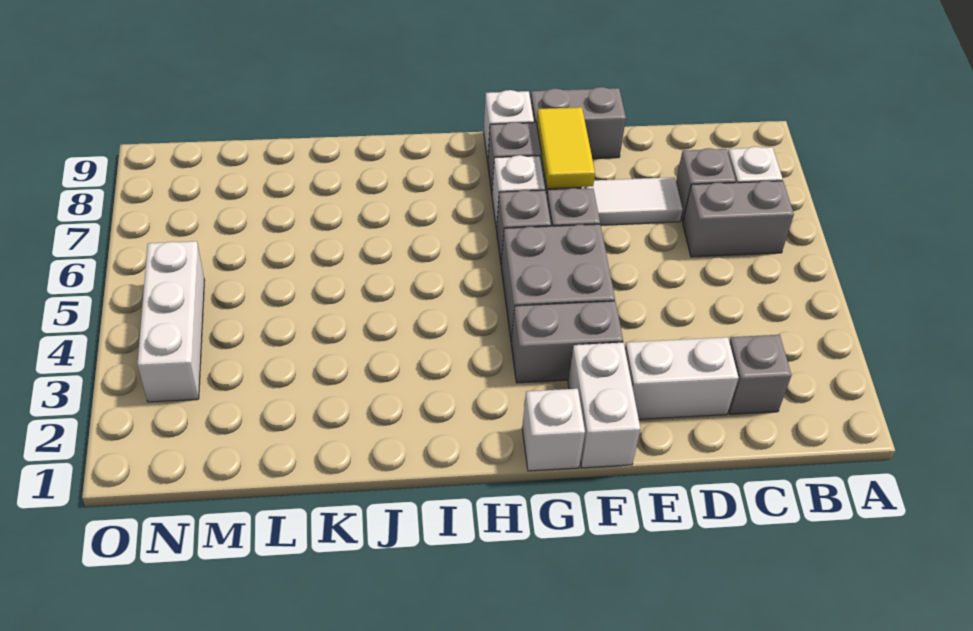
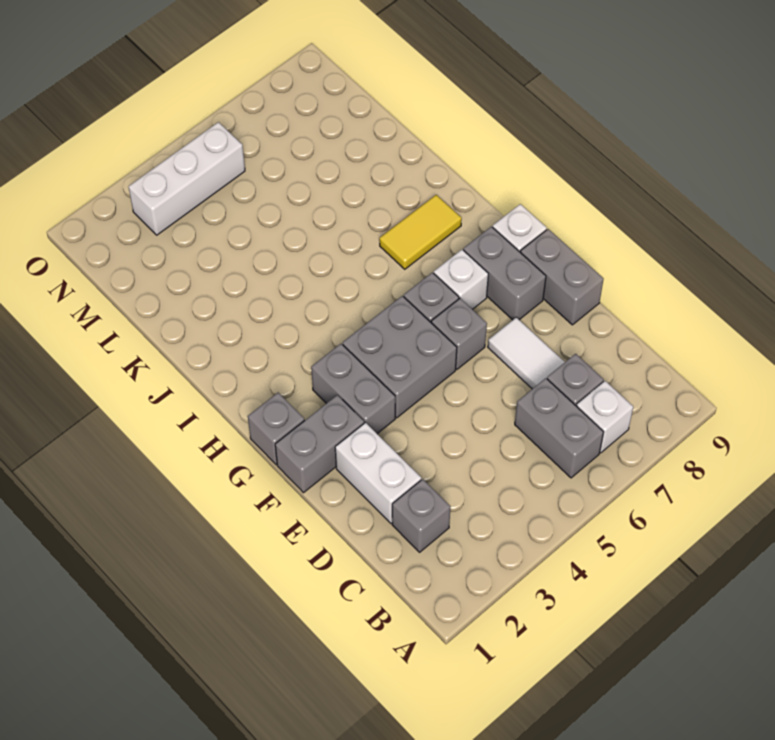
white brick F1:F2 level 1 -> grey brick F1:F2 level 1
yellow tile F7:F8 level 2 -> yellow tile I7:I8 level 1
white brick G1 level 1 -> grey brick G1 level 1

